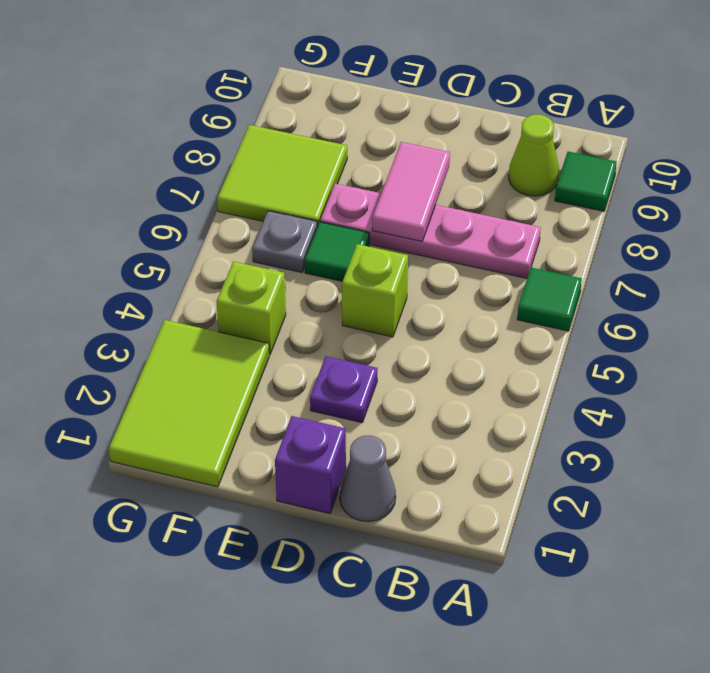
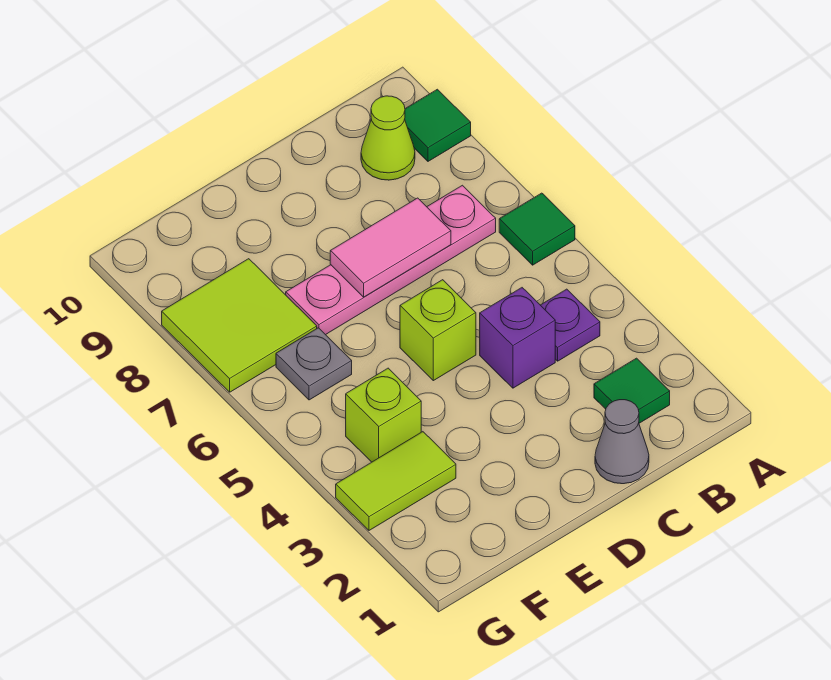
purple brick D1 level 1 -> purple brick C4 level 1
purple plate D3 level 1 -> purple plate B4 level 1
pink tile D7:D8 level 2 -> pink tile C7:D7 level 2
green tile E6 level 1 -> green tile B2 level 1
lime tile F1:G3 level 1 -> lime tile F3:G3 level 1

